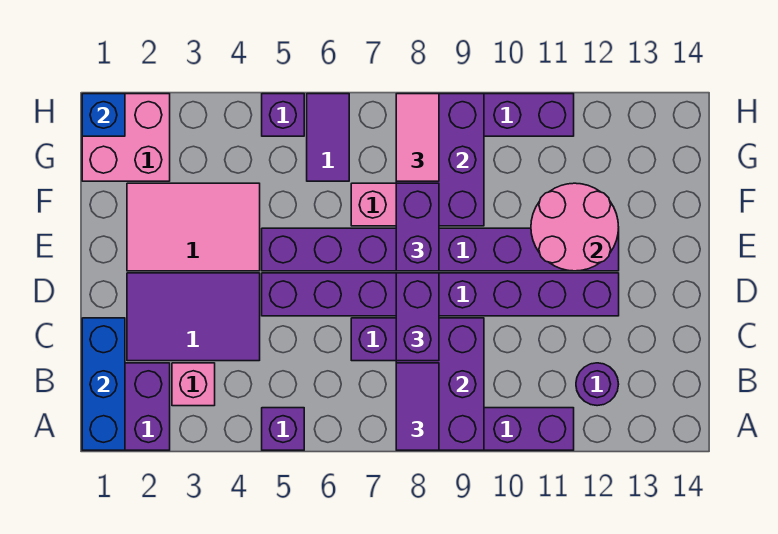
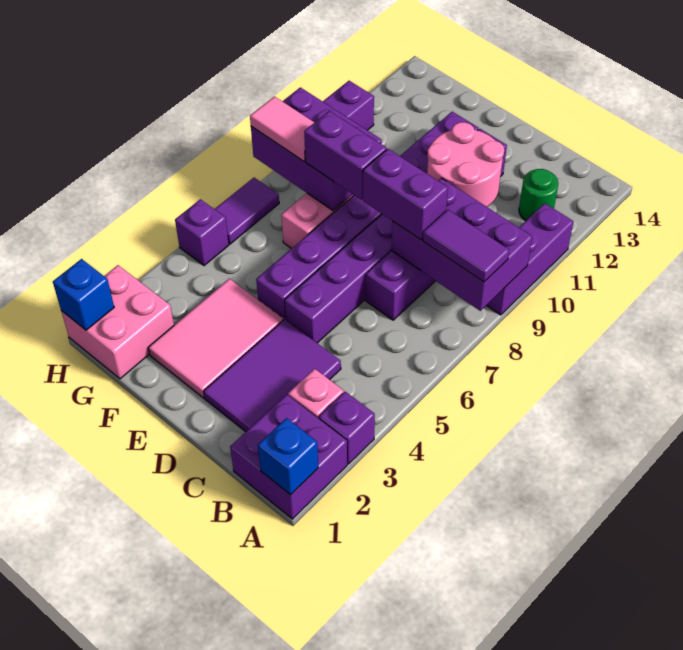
blue brick A1:C1 level 2 -> blue brick A1 level 2
purple brick A5 level 1 -> purple brick A3 level 1
purple round brick B12 level 1 -> green round brick B12 level 1
pink round brick E11:F12 level 2 -> pink round brick C10:D11 level 2
purple tile G6:H6 level 1 -> purple tile H6:H7 level 1

